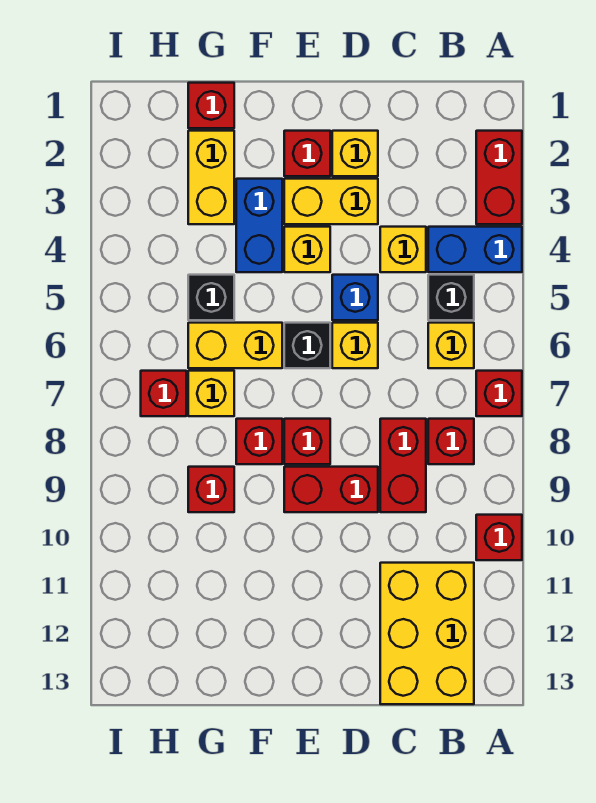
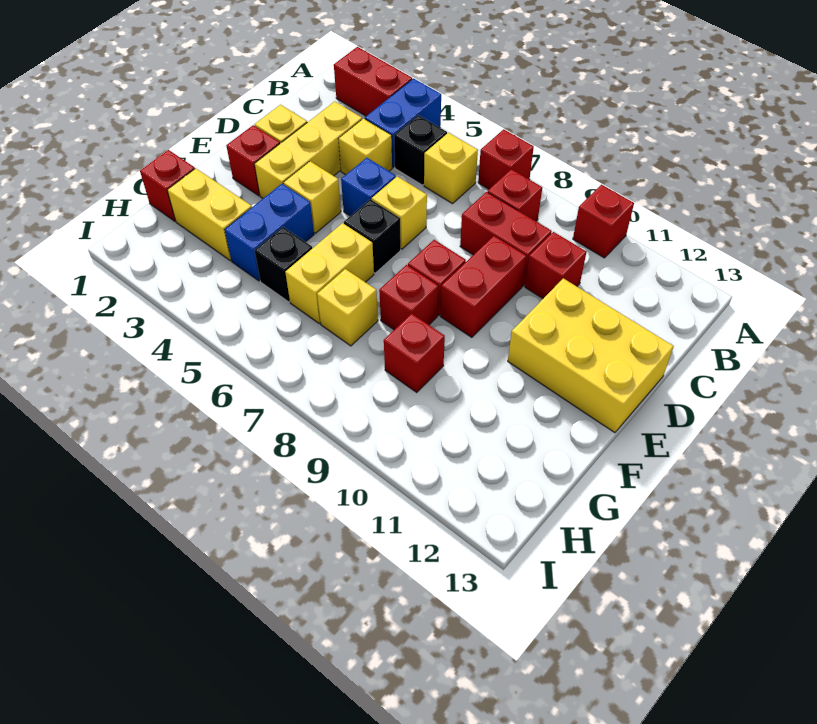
yellow brick B11:C13 level 1 -> yellow brick D11:E13 level 1
yellow brick D3:E3 level 1 -> yellow brick C3:E3 level 1
blue brick F3:F4 level 1 -> blue brick F4:G4 level 1
red brick H7 level 1 -> red brick C10 level 1

